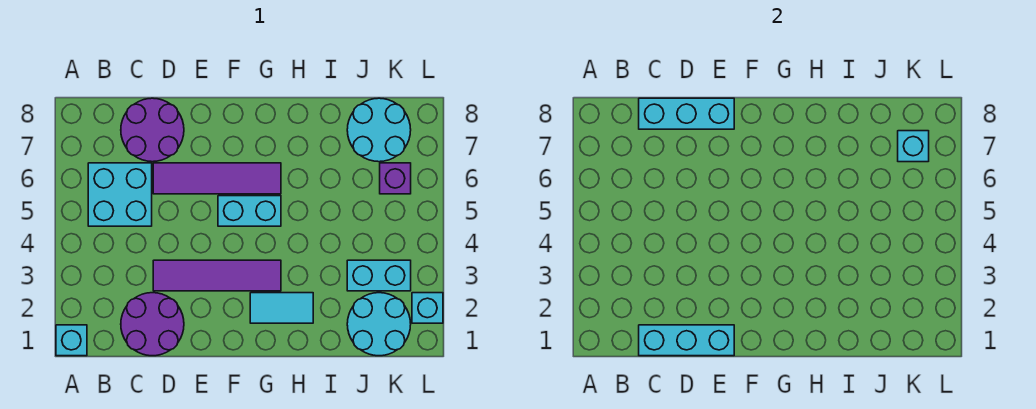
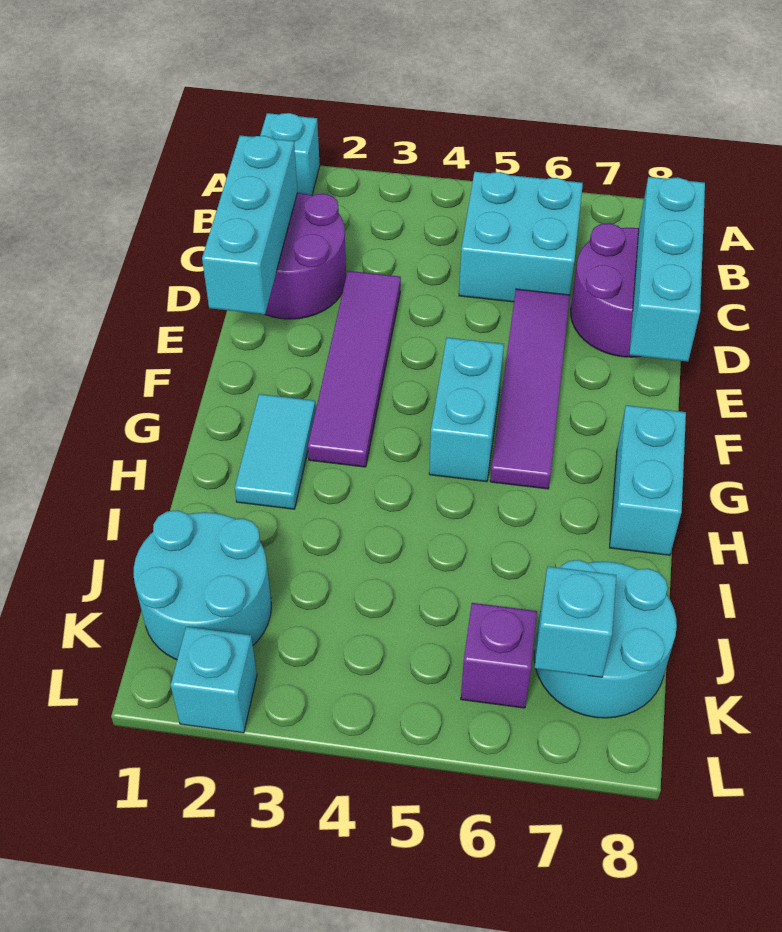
cyan brick J3:K3 level 1 -> cyan brick G8:H8 level 1

